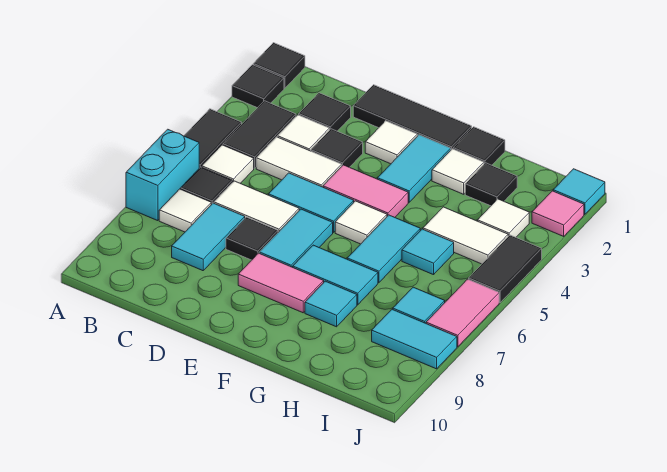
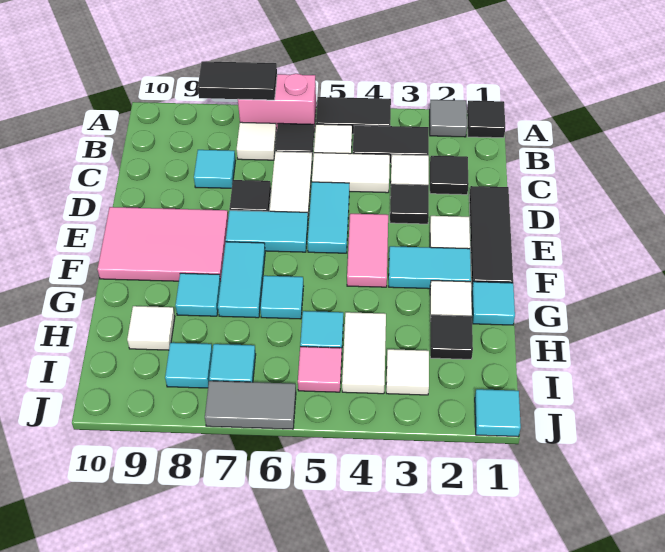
black tile A2 level 1 -> grey tile A2 level 1
cyan brick A6:A7 level 1 -> pink brick A6:A7 level 1
white tile C4:D4 level 1 -> white tile C4:C5 level 1
cyan tile C7:C8 level 1 -> cyan tile C8 level 1
pink tile E8:F8 level 1 -> pink tile E8:F10 level 1
white tile F5 level 1 -> white tile H9 level 1
black tile G1 level 1 -> cyan tile G1 level 1
cyan tile G5:G6 level 1 -> cyan tile G6 level 1
cyan tile I8:J8 level 1 -> cyan tile I8 level 1
pink tile J2 level 1 -> pink tile I5 level 1
black tile J4:J5 level 1 -> black tile A7:A8 level 2
pink tile J6:J7 level 1 -> grey tile J6:J7 level 1

